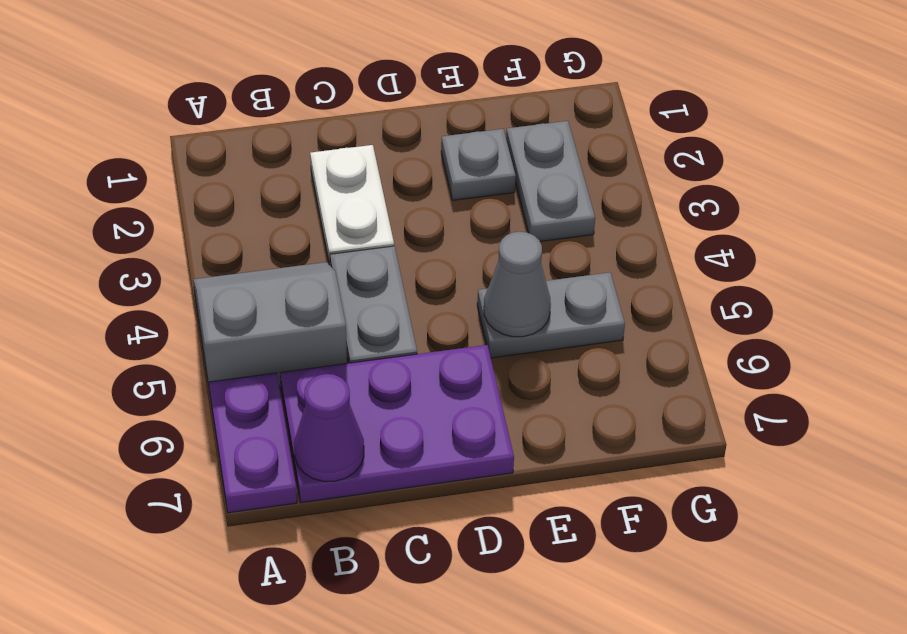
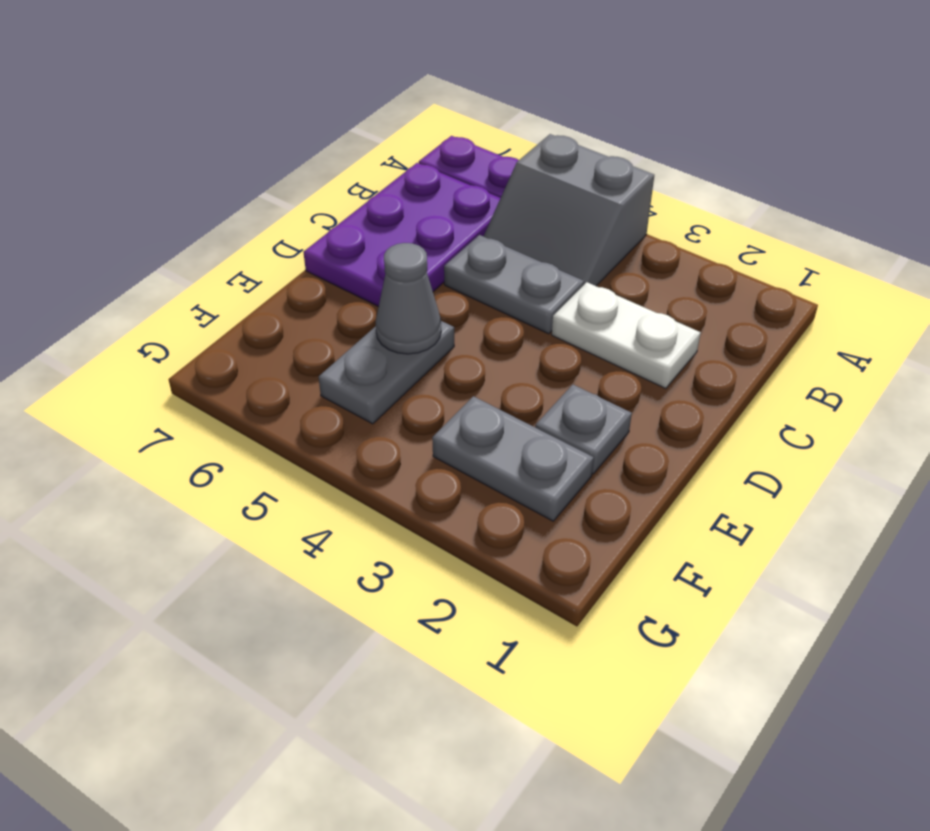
grey slope A4:B5 level 1 top 5 -> grey slope A4:B5 level 1 top A
purple cone B7 level 2 -> none

